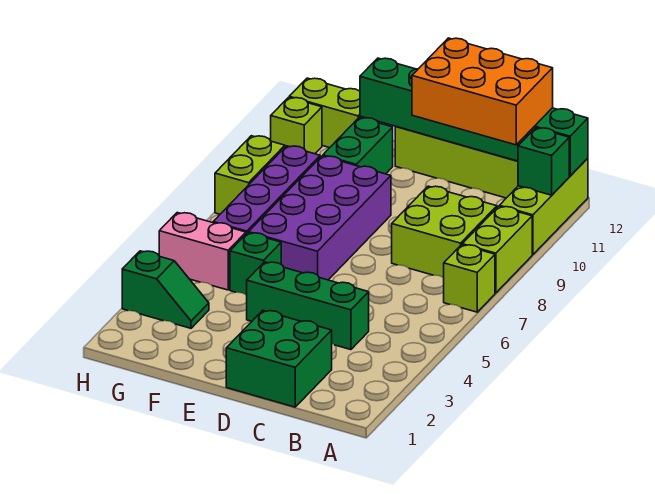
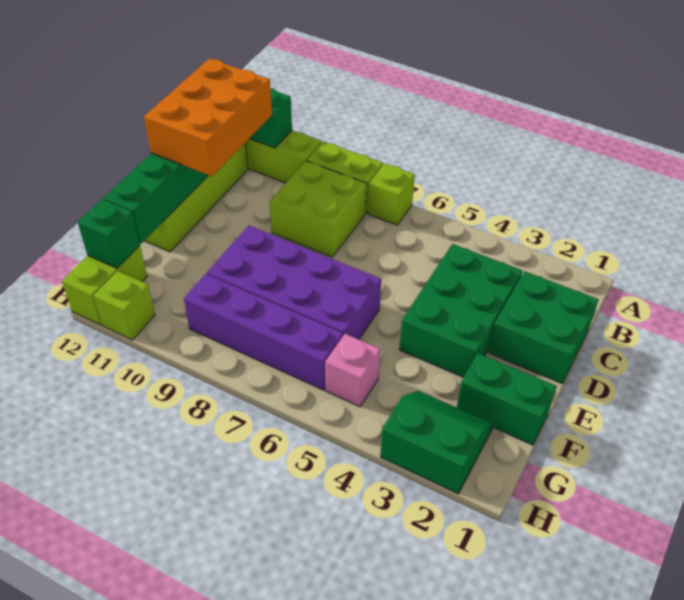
green brick C4:E4 level 1 -> green brick C3:E4 level 1
green brick F5 level 1 -> green brick G12 level 2
green brick F10:F11 level 1 -> green brick F1:F2 level 1
green slope G3:H3 level 1 top H -> green slope G2:H3 level 1 top H
pink brick G5:H5 level 1 -> pink brick G5 level 1
lime brick H8:H9 level 1 -> none

